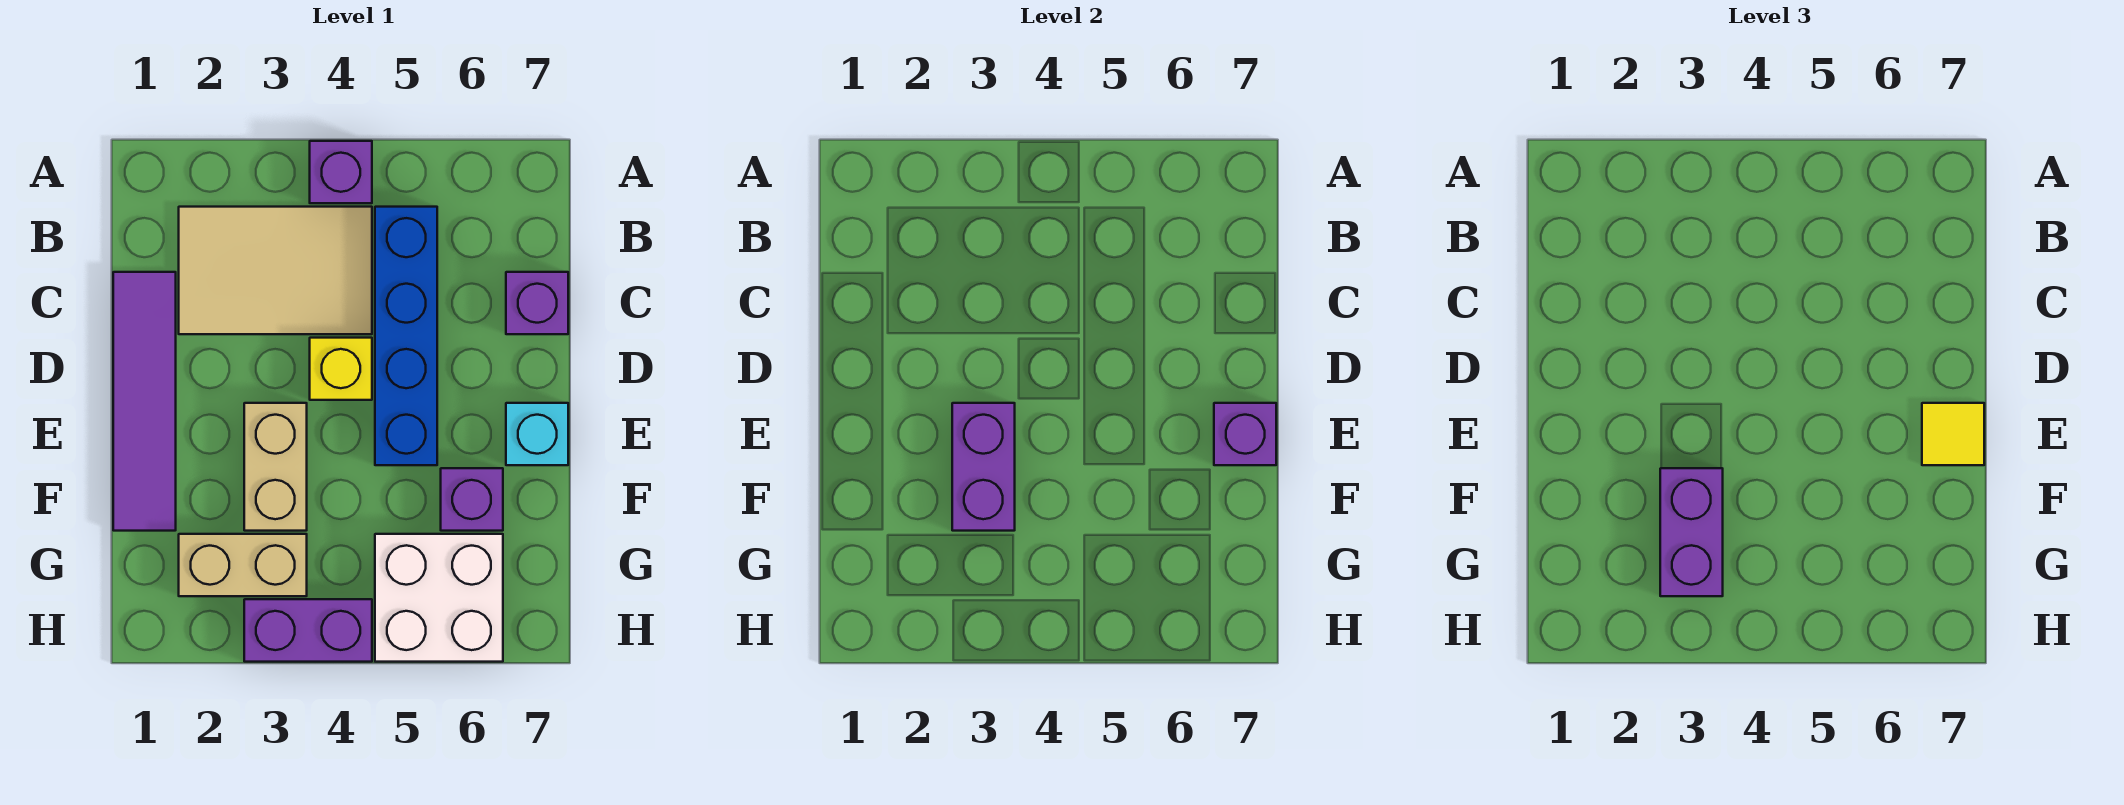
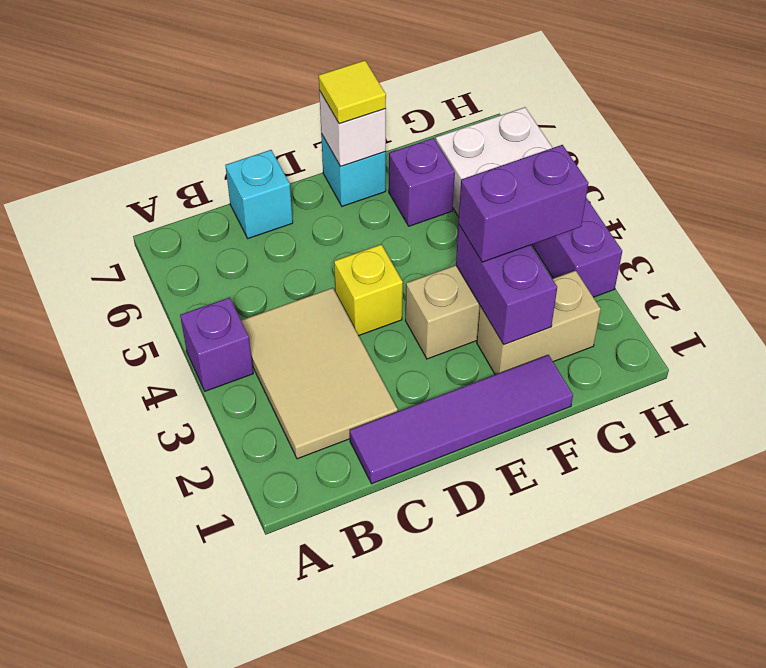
blue brick B5:E5 level 1 -> none
purple brick C7 level 1 -> cyan brick C7 level 1
purple brick E3:F3 level 2 -> purple brick F2:F3 level 2
purple brick E7 level 2 -> white brick E7 level 2
tan brick G2:G3 level 1 -> tan brick F2:G2 level 1

